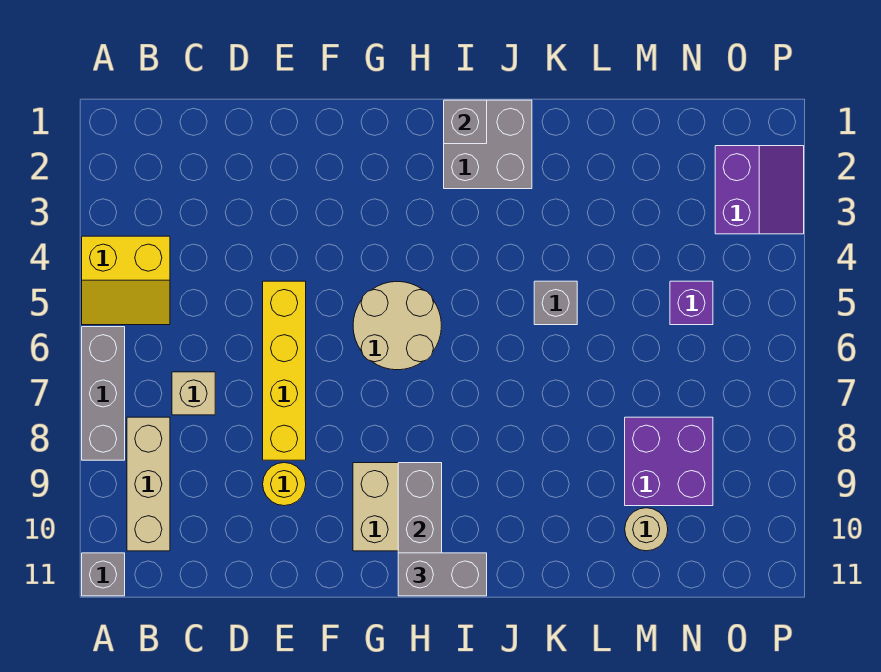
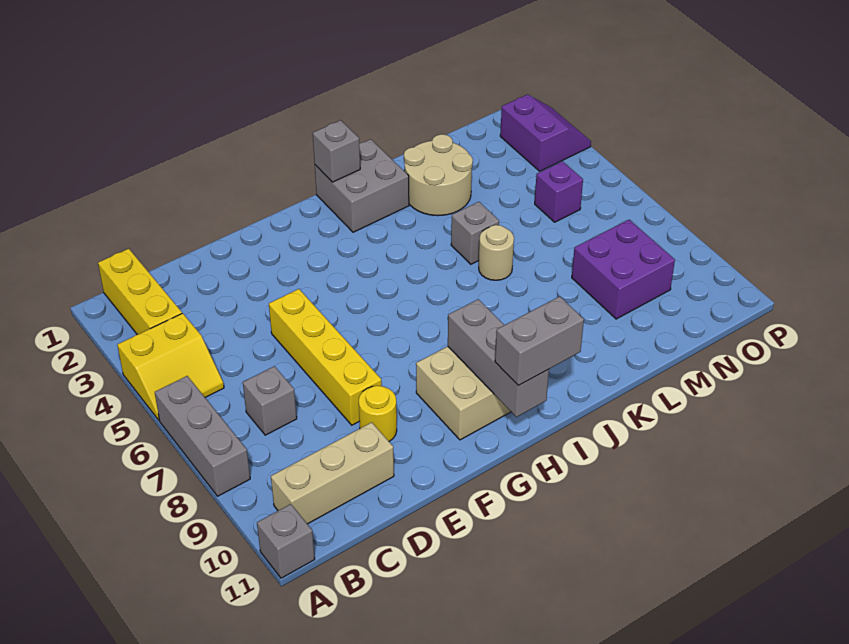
none -> yellow brick B1:B3 level 1
tan brick B8:B10 level 1 -> tan brick B10:D10 level 1
tan brick C7 level 1 -> grey brick C7 level 1
tan round brick G5:H6 level 1 -> tan round brick K2:L3 level 1
tan round brick M10 level 1 -> tan round brick K6 level 1

